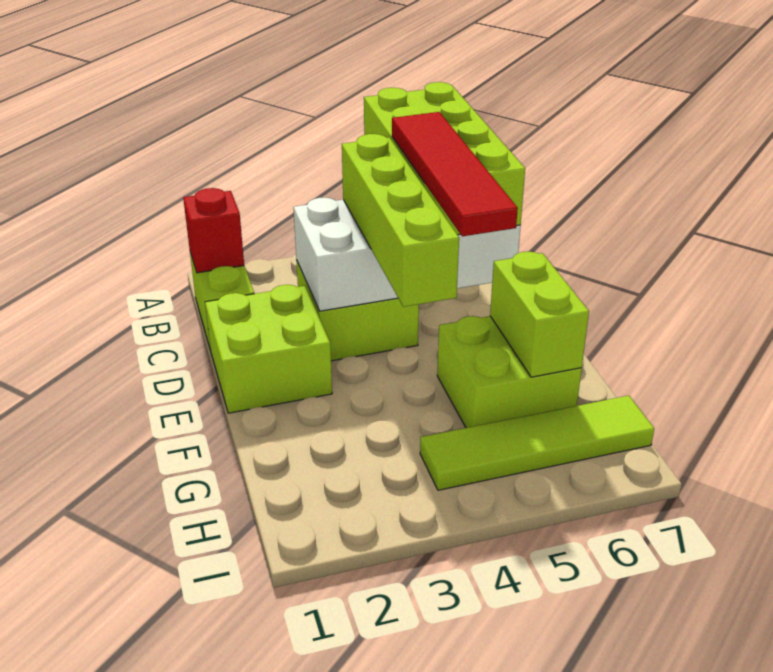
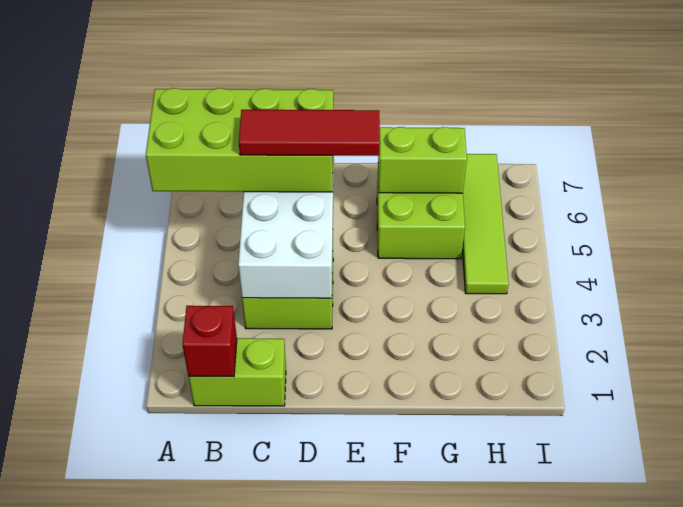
lime brick C4:F4 level 3 -> none
red tile C5:F5 level 4 -> red tile C5:E5 level 4
lime brick D1:E2 level 1 -> none

